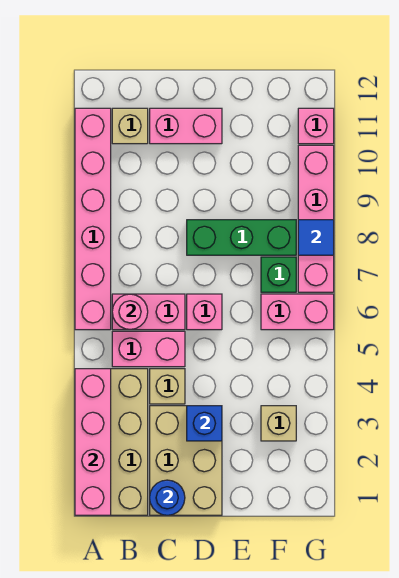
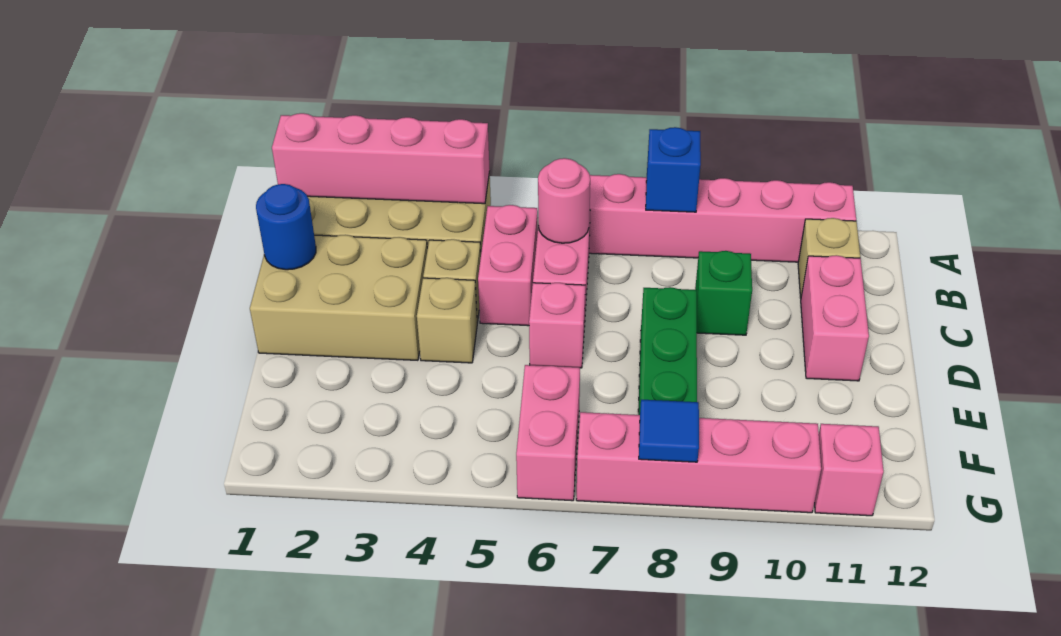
blue brick D3 level 2 -> blue brick A8 level 2
tan brick F3 level 1 -> tan brick D4 level 1
green brick F7 level 1 -> green brick C9 level 1

